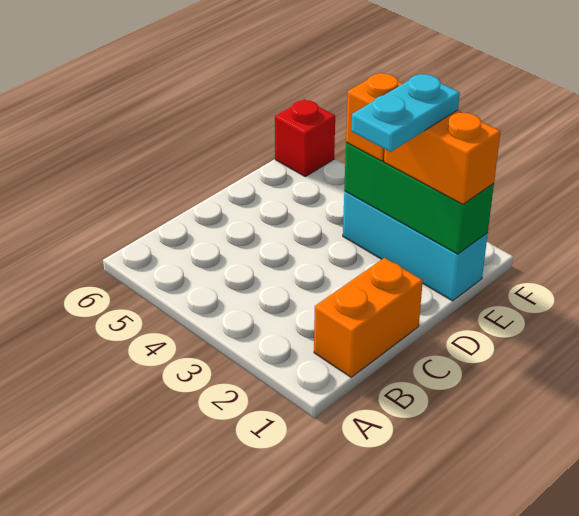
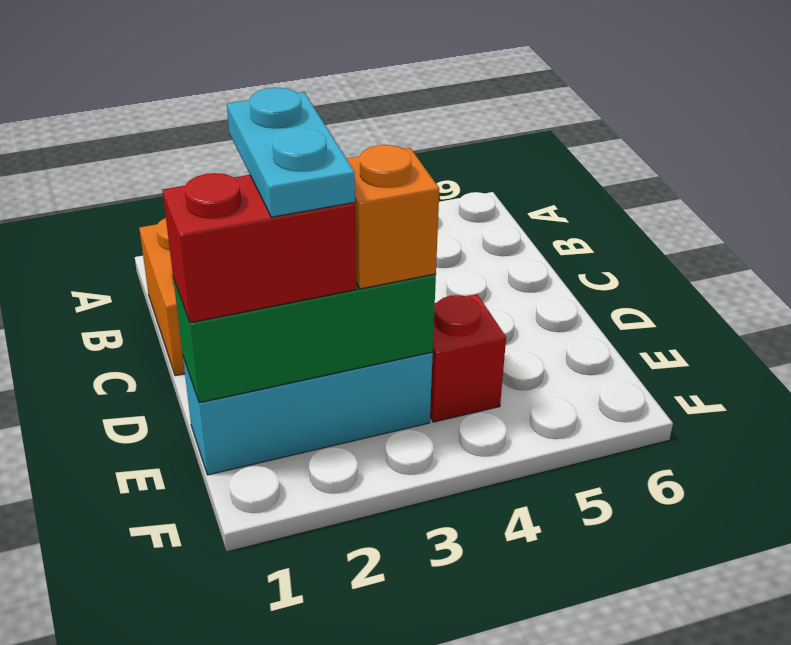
orange brick E1:E2 level 3 -> red brick E1:E2 level 3
red brick F6 level 1 -> red brick E4 level 1

